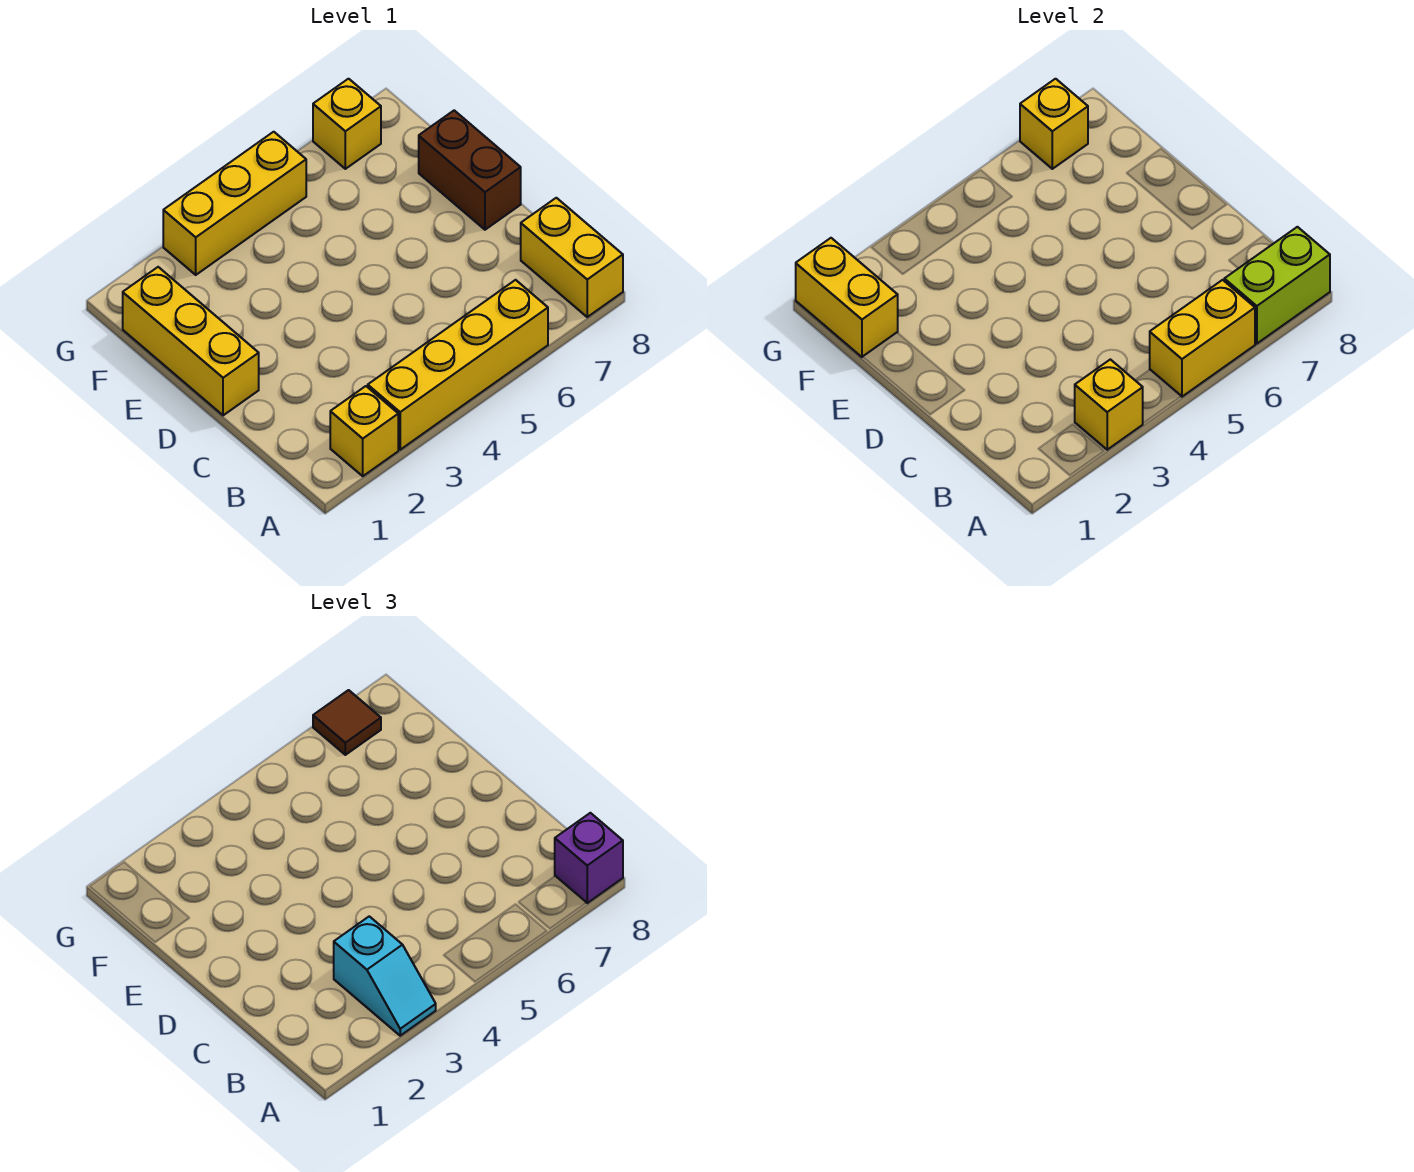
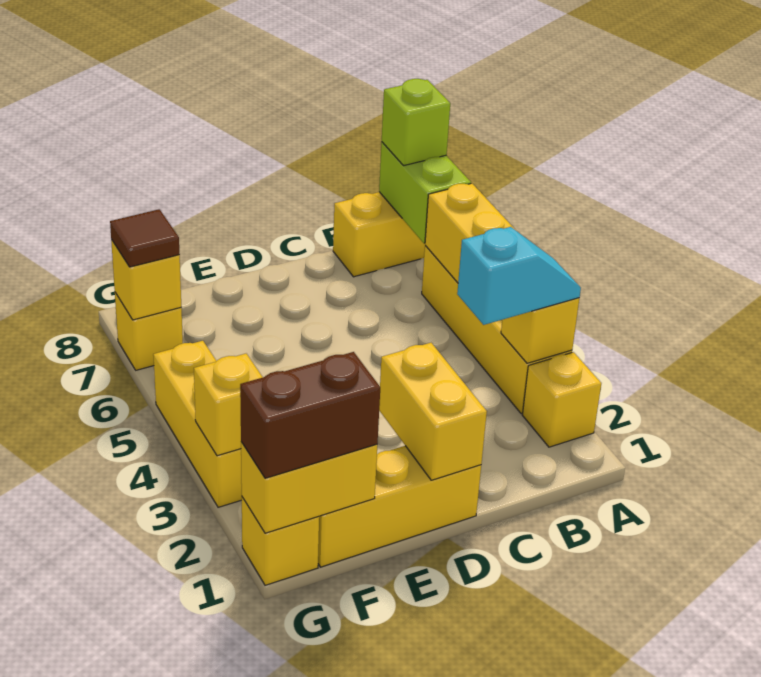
purple brick A8 level 3 -> lime brick A8 level 3
none -> yellow brick D1:D2 level 2
brown brick D8:E8 level 1 -> brown brick F1:G1 level 3
none -> yellow brick G1 level 1
none -> yellow brick G3 level 2

